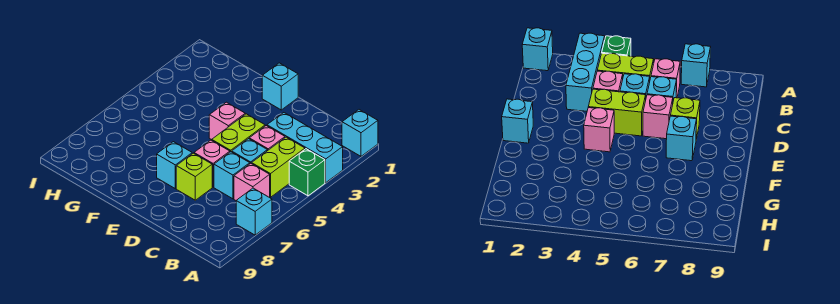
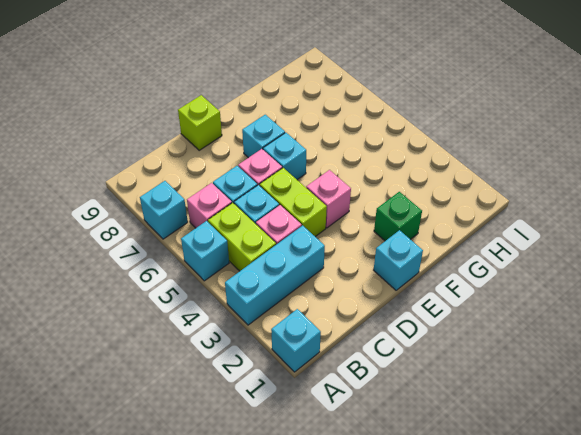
green brick A4 level 1 -> green brick F2 level 1
none -> cyan brick A5 level 1
lime brick D7 level 1 -> lime brick D9 level 1
none -> cyan brick E6 level 1

